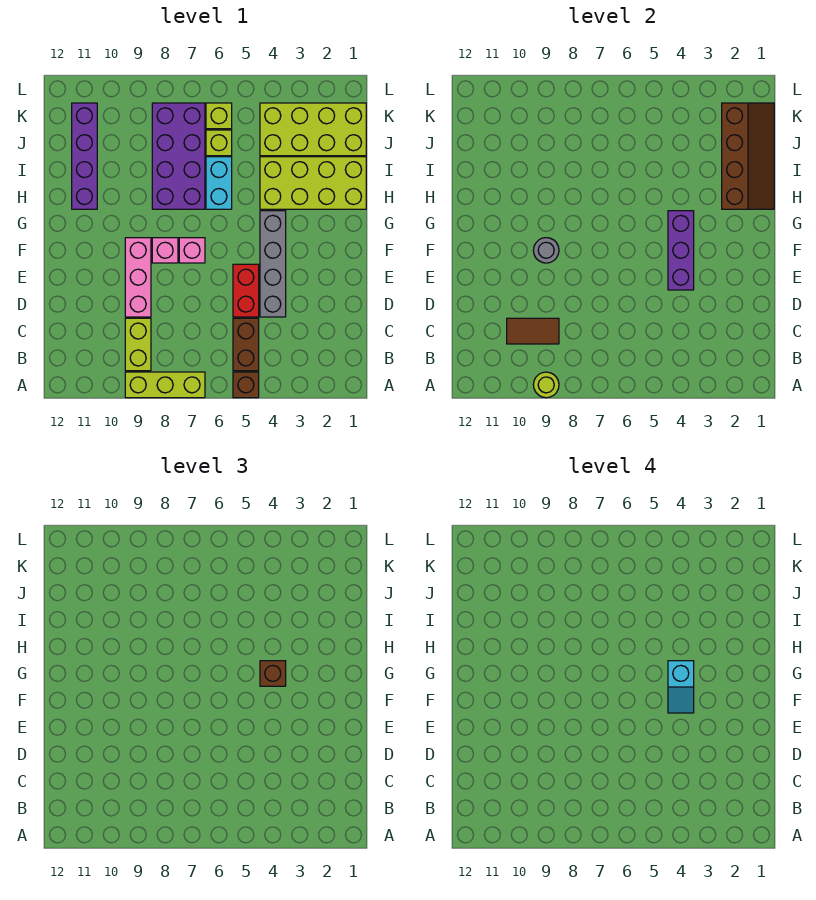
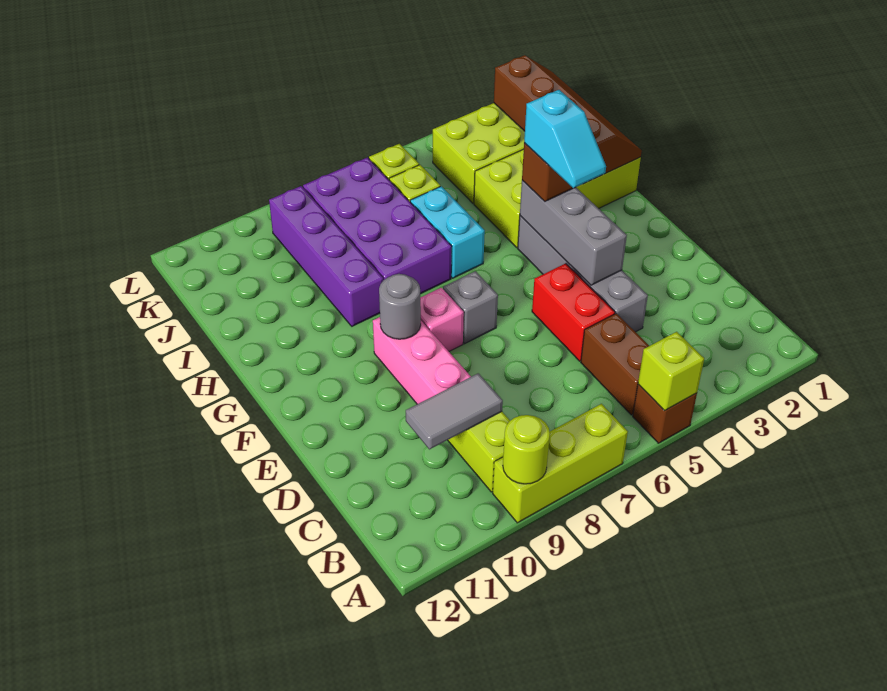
none -> lime brick A5 level 2
brown tile C9:C10 level 2 -> grey tile C9:C10 level 2
purple brick E4:G4 level 2 -> grey brick E4:G4 level 2
pink brick F7 level 1 -> grey brick F7 level 1
purple brick H11:K11 level 1 -> purple brick H9:K9 level 1

